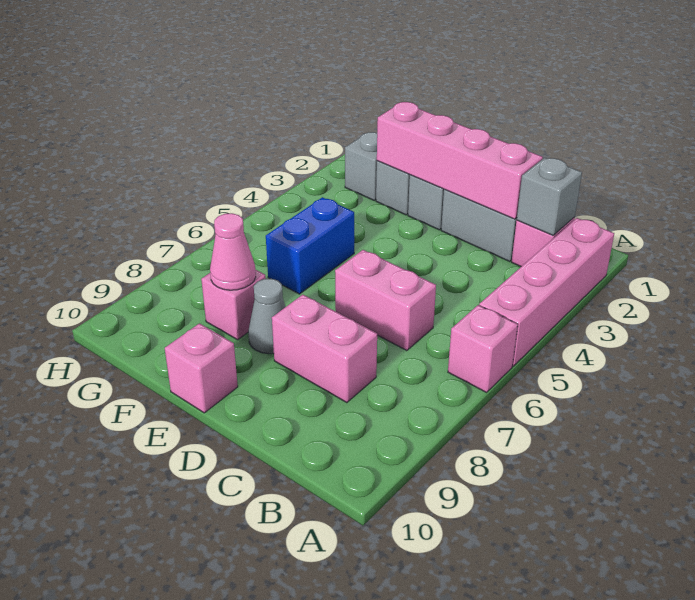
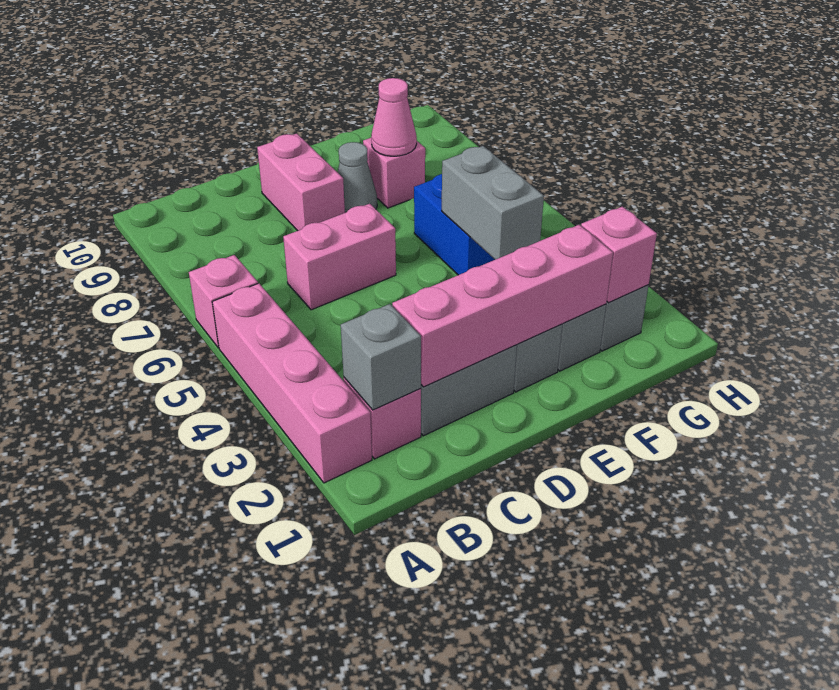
pink brick C8:D8 level 1 -> pink brick D8:D9 level 1
pink brick E10 level 1 -> pink brick G2 level 2
none -> grey brick F4:F5 level 2

